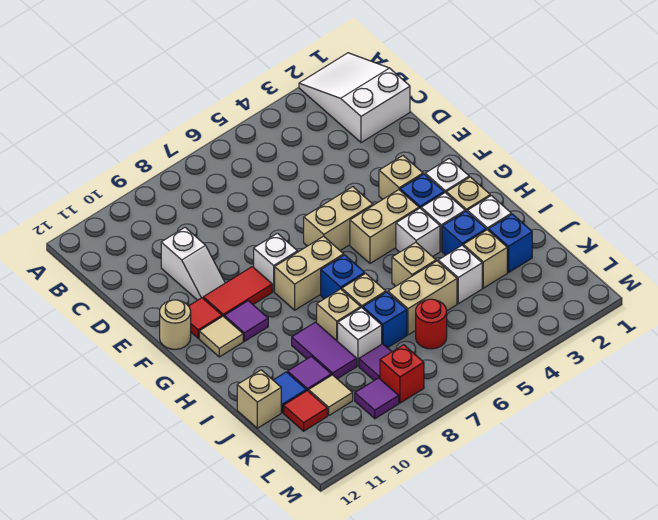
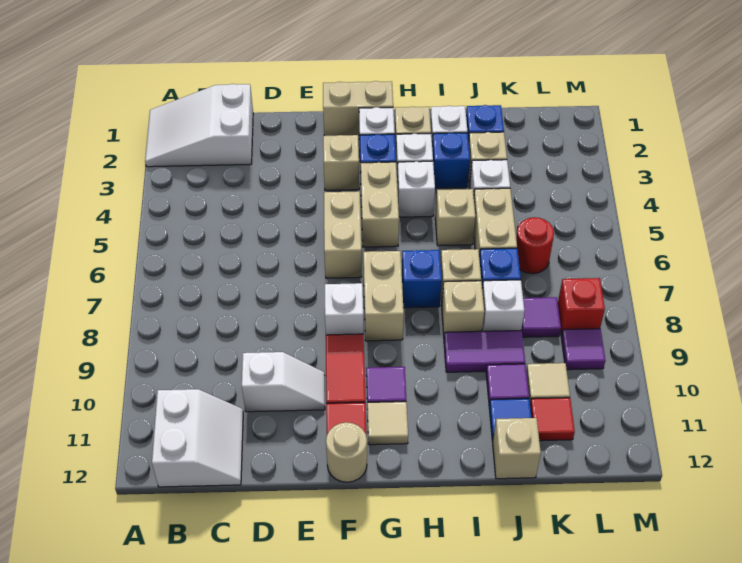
none -> white slope B11:C12 level 1 top B
none -> tan brick F1:G1 level 1

